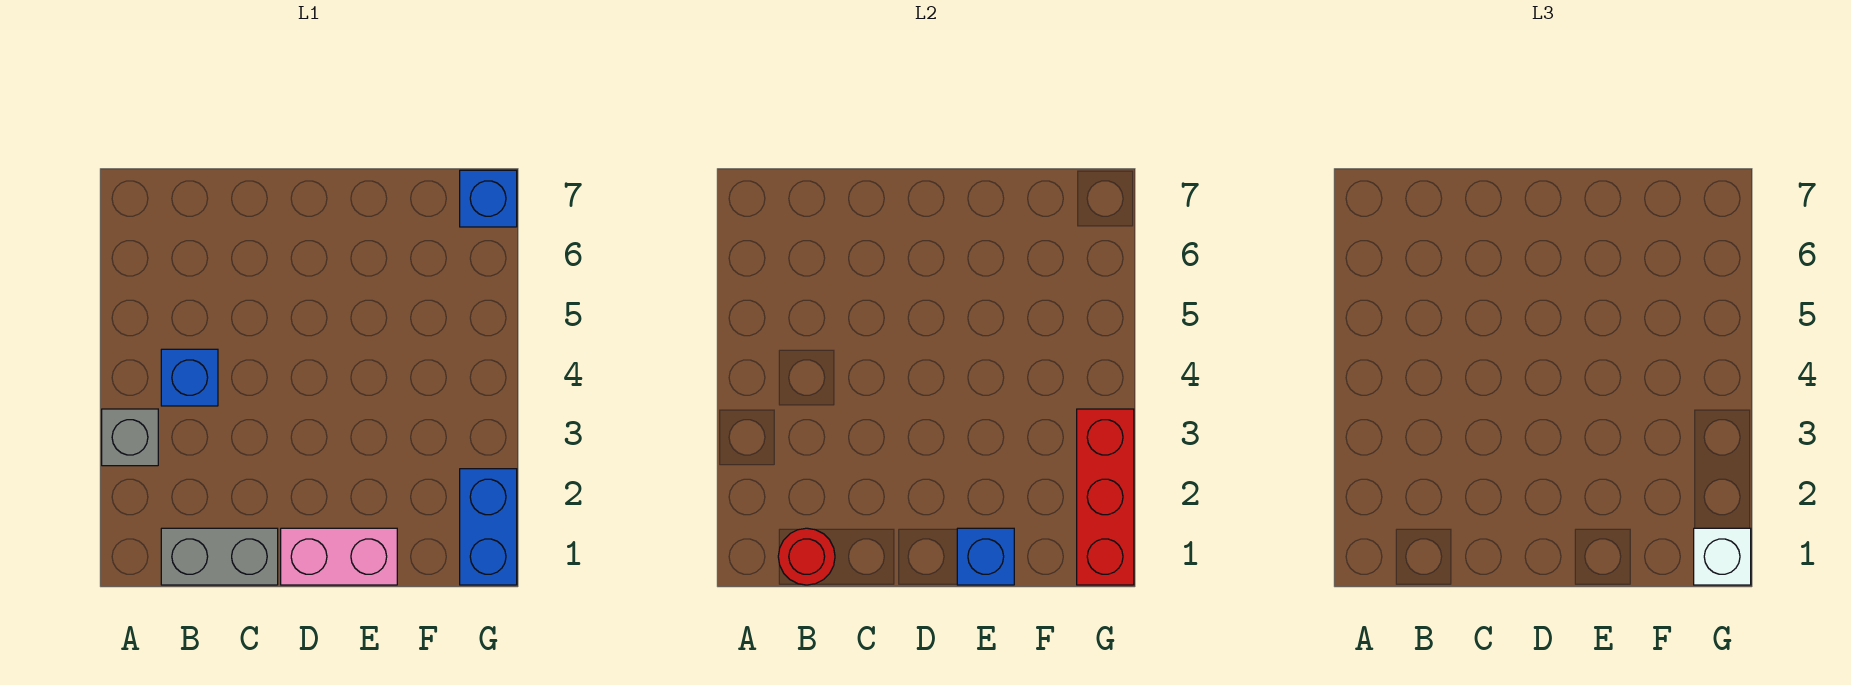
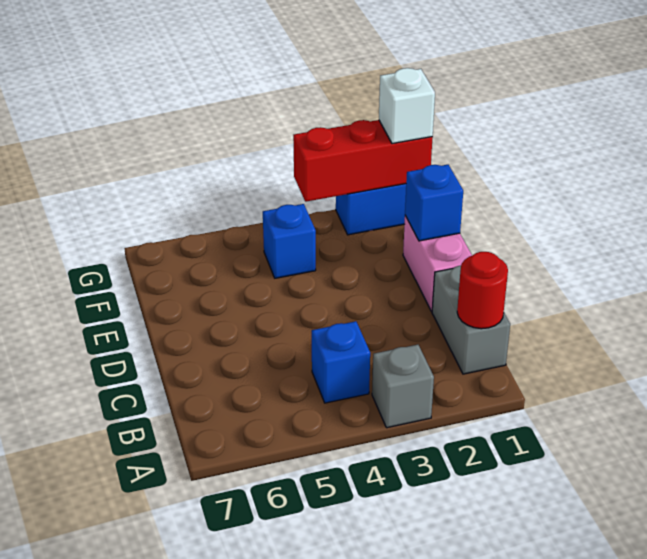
blue brick G7 level 1 -> blue brick F4 level 1

